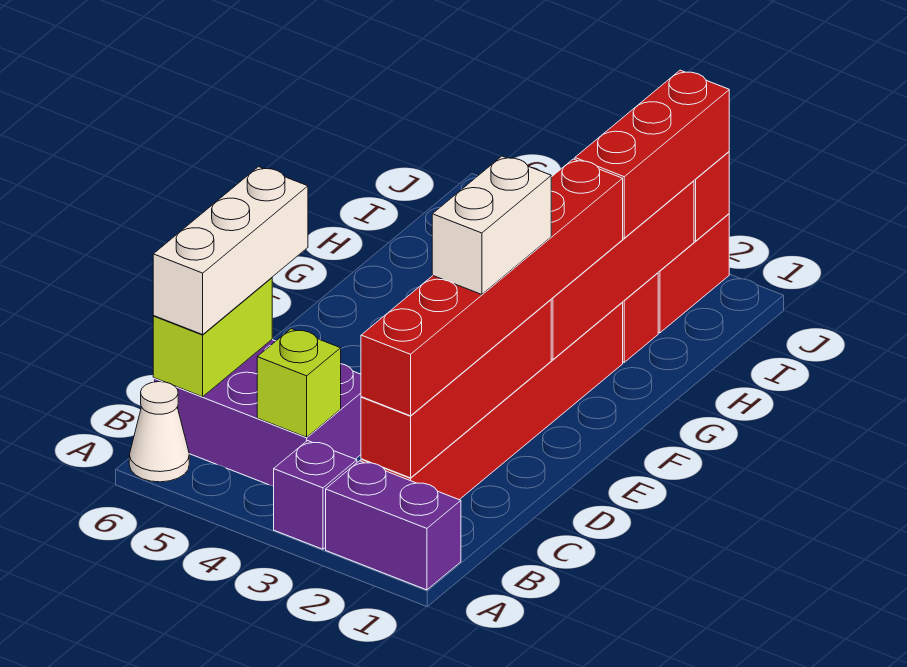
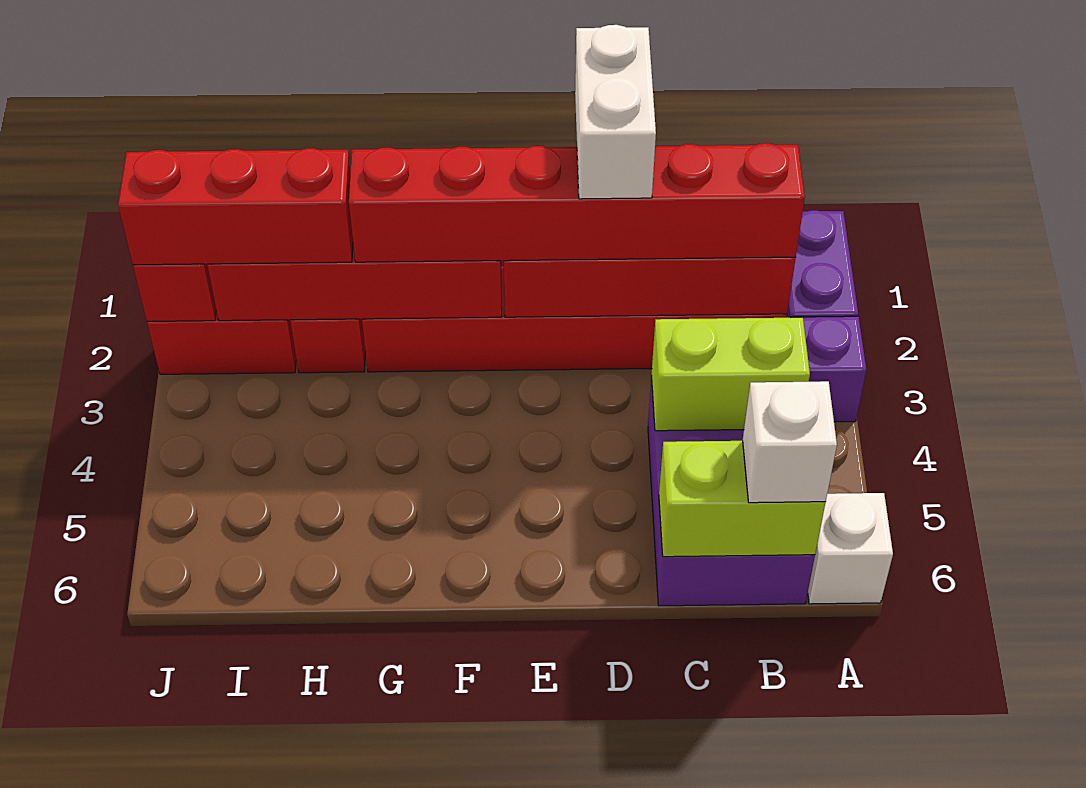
white cone A6 level 1 -> white brick A6 level 1
lime brick B4 level 2 -> lime brick B4:C4 level 2
white brick B6:D6 level 3 -> white brick B6 level 3
white brick D2:E2 level 4 -> white brick D1:D2 level 4

